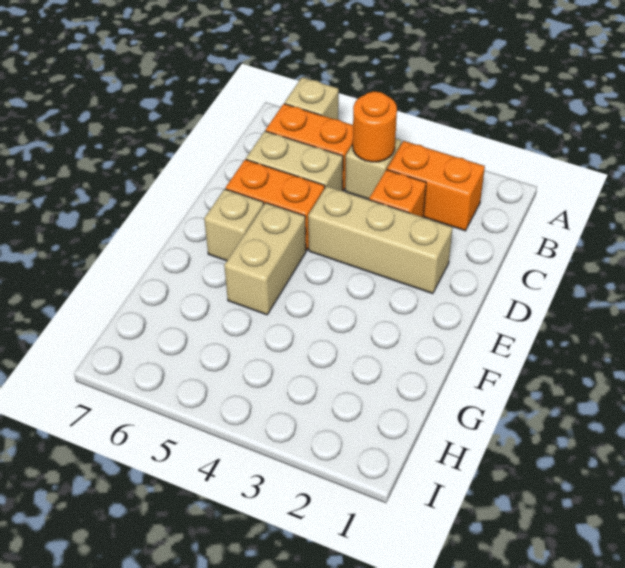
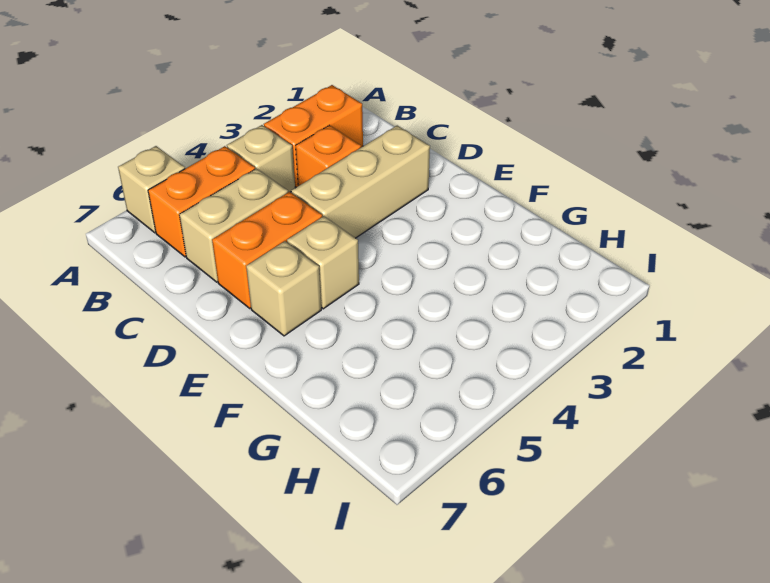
orange round brick B4 level 2 -> none
tan brick E5:F5 level 1 -> tan brick E5 level 1

